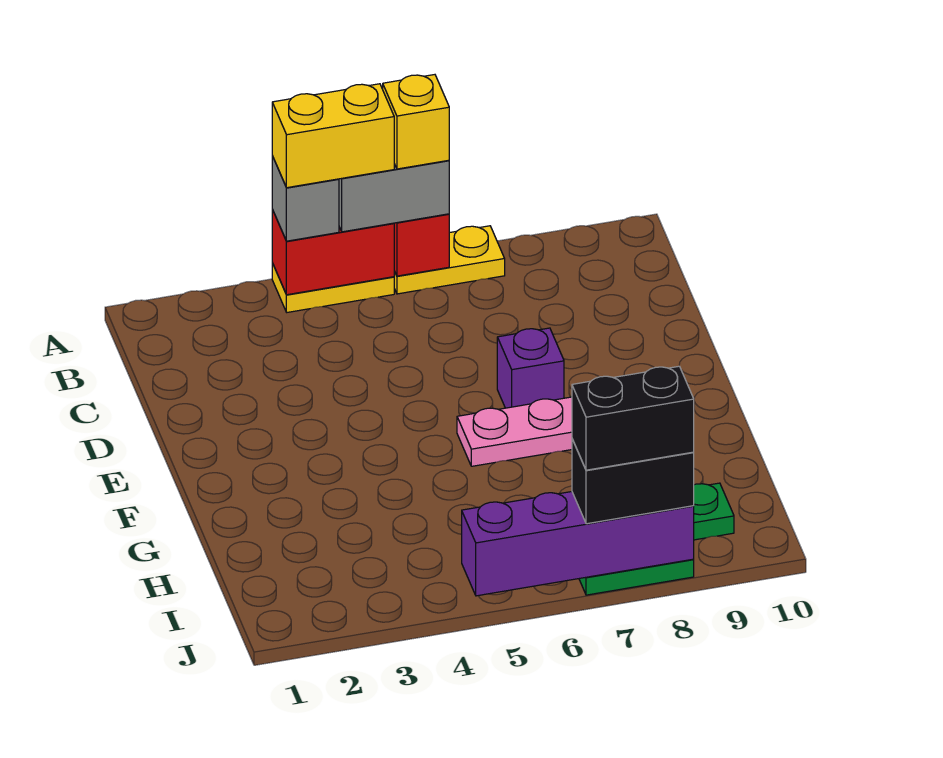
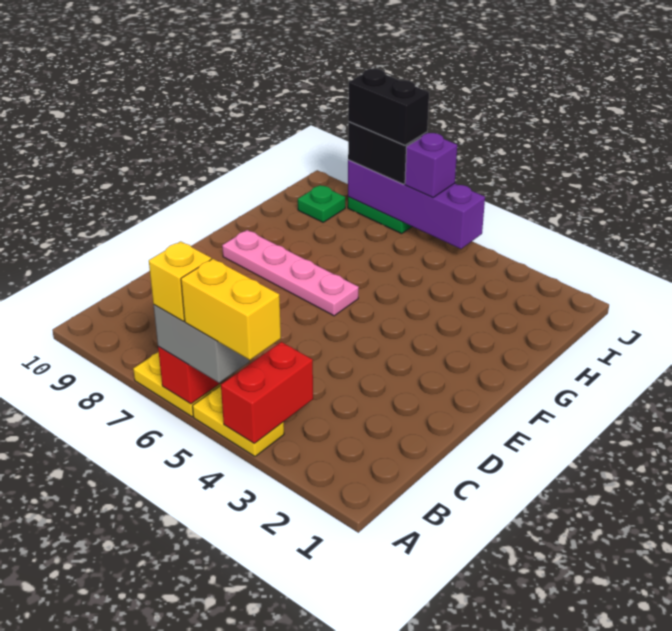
red brick A4:A5 level 2 -> red brick A4:B4 level 2
grey brick A4 level 3 -> none
purple brick E7 level 1 -> purple brick J6 level 3

